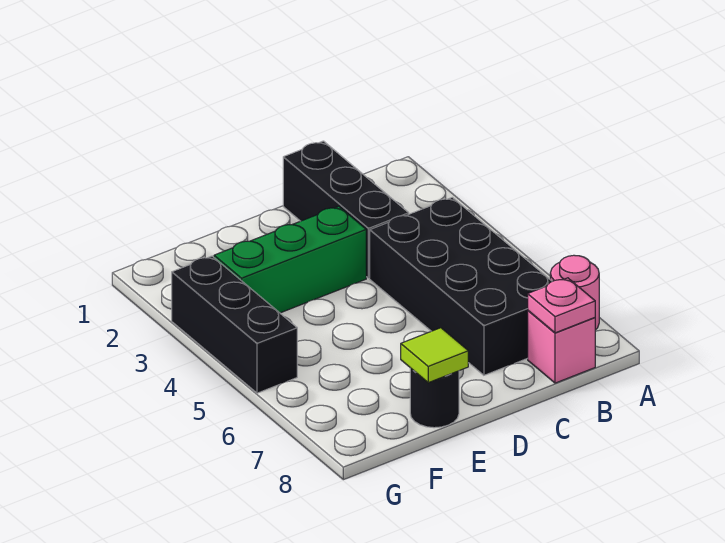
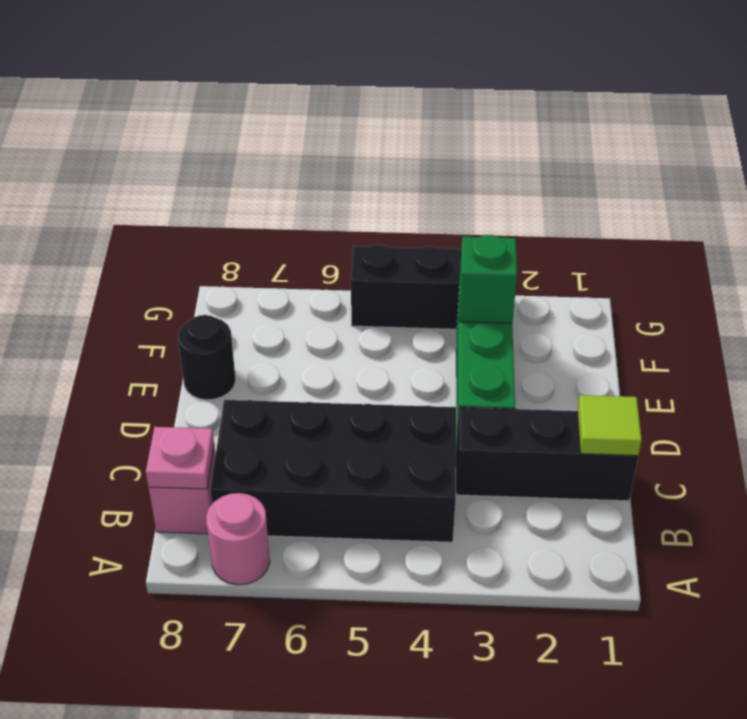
lime tile E8 level 2 -> lime tile C1 level 2
none -> green brick F3 level 2

